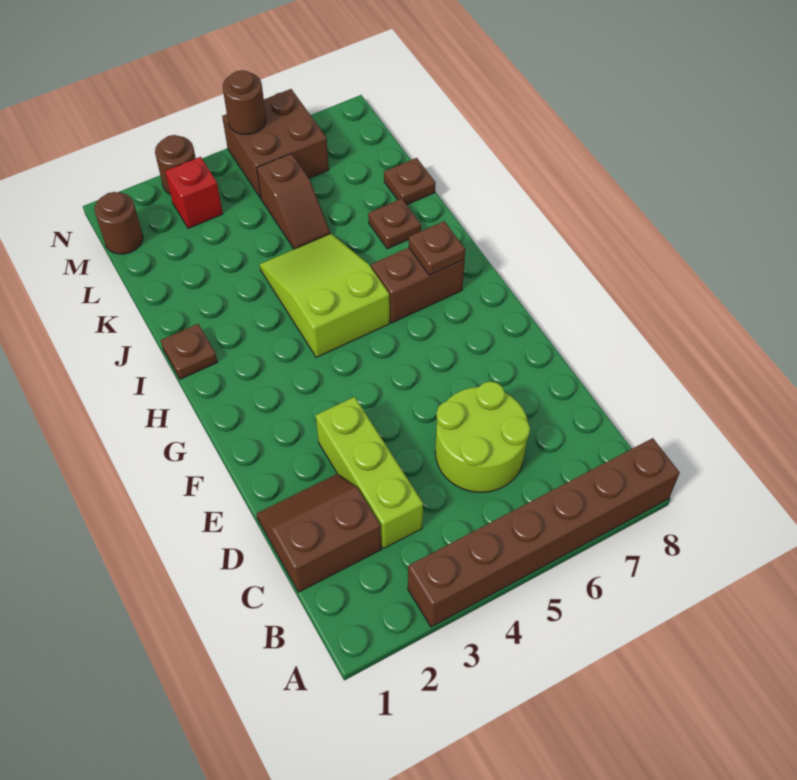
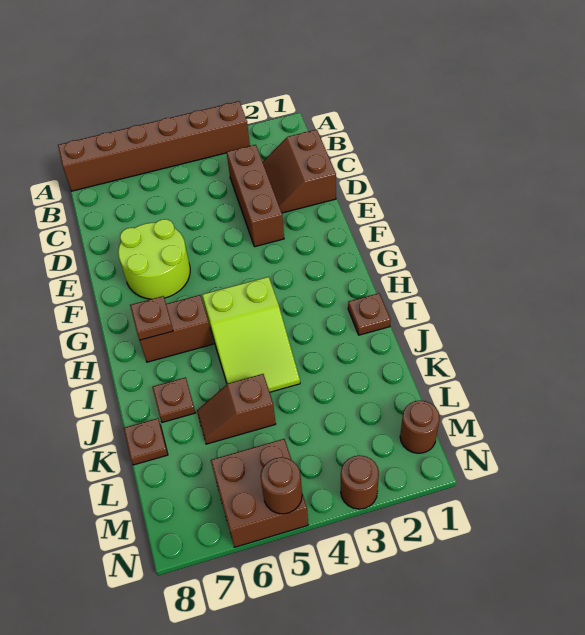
brown slope C1:D2 level 1 top C -> brown slope C1:D2 level 1 top 1
lime brick C3:E3 level 1 -> brown brick C3:E3 level 1
lime round brick C5:D6 level 1 -> lime round brick E6:F7 level 1
brown slope K5:L5 level 1 top L -> brown slope K5:K6 level 1 top 5
red brick M3 level 1 -> none

